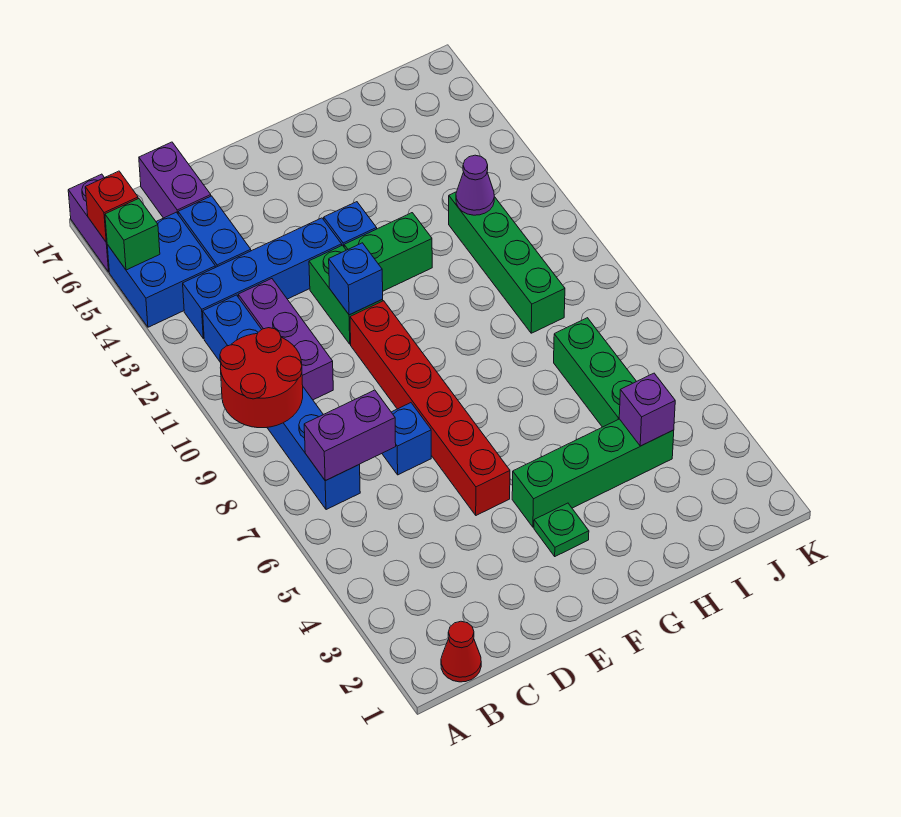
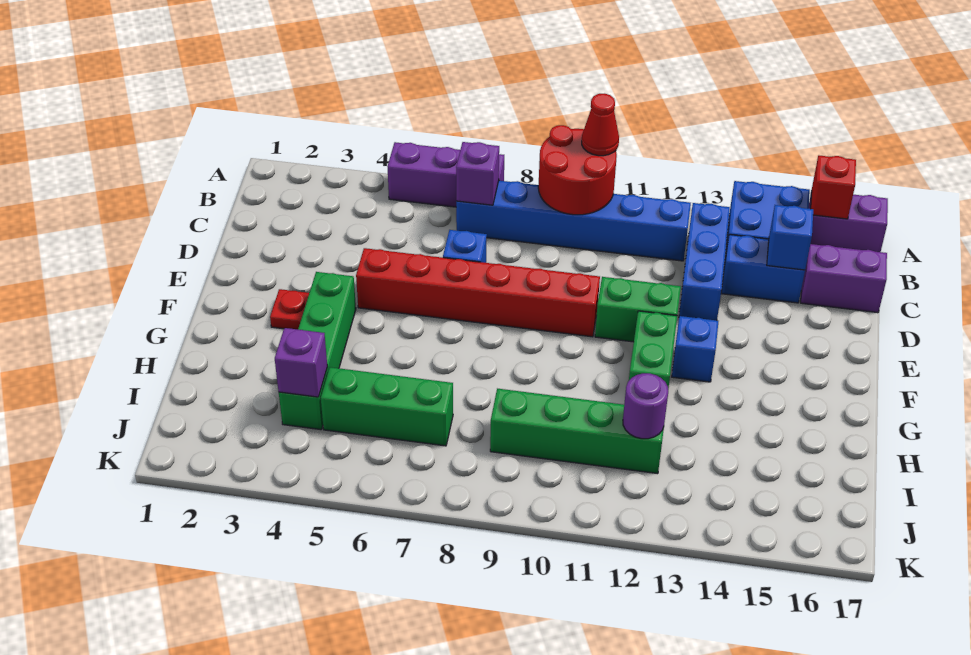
green brick A15 level 2 -> none
red cone B1 level 1 -> red cone A10 level 3
purple brick B7:C7 level 2 -> purple brick B7 level 2
blue brick B13:E13 level 1 -> blue brick B13:D13 level 1
purple brick C10:C12 level 1 -> purple brick A5:A7 level 1
blue brick E11 level 2 -> blue brick C15 level 2
green plate F3 level 1 -> red plate F3 level 1
purple cone I12 level 2 -> purple round brick I12 level 2

